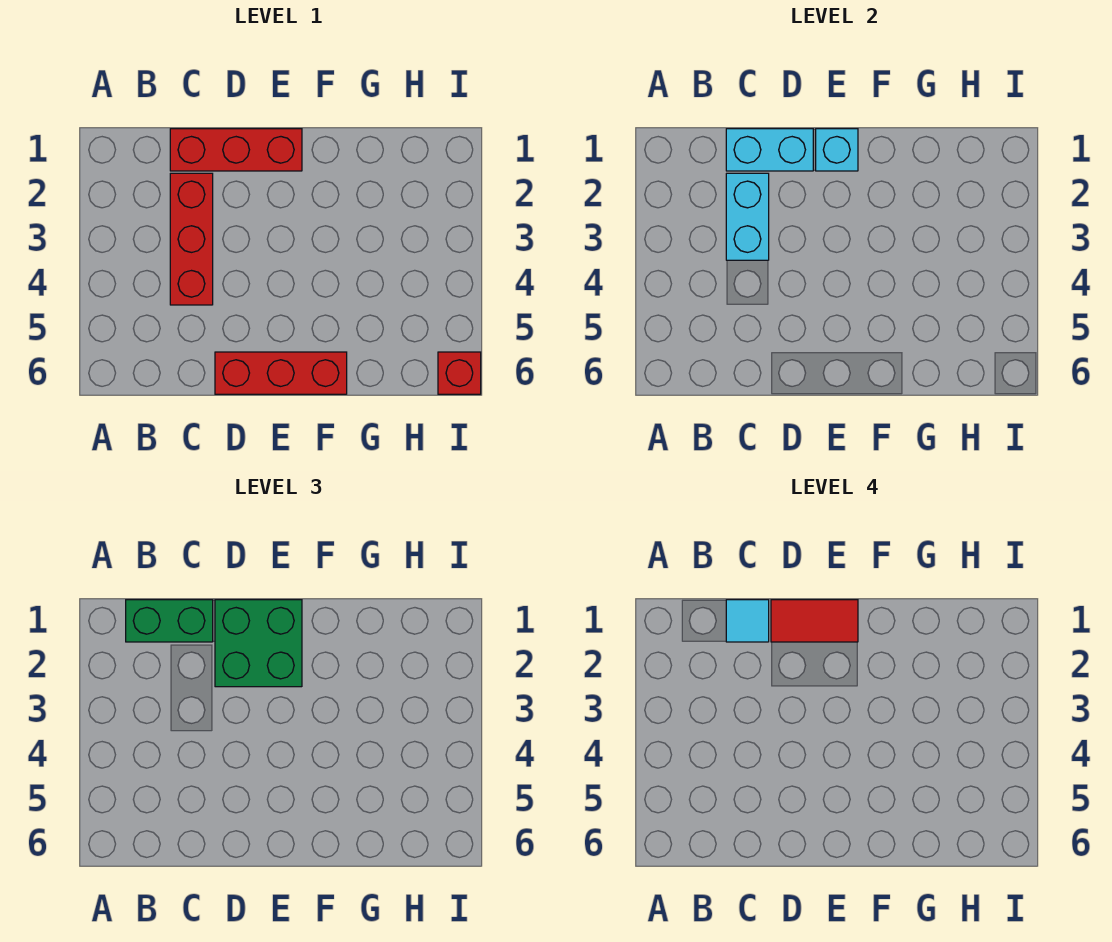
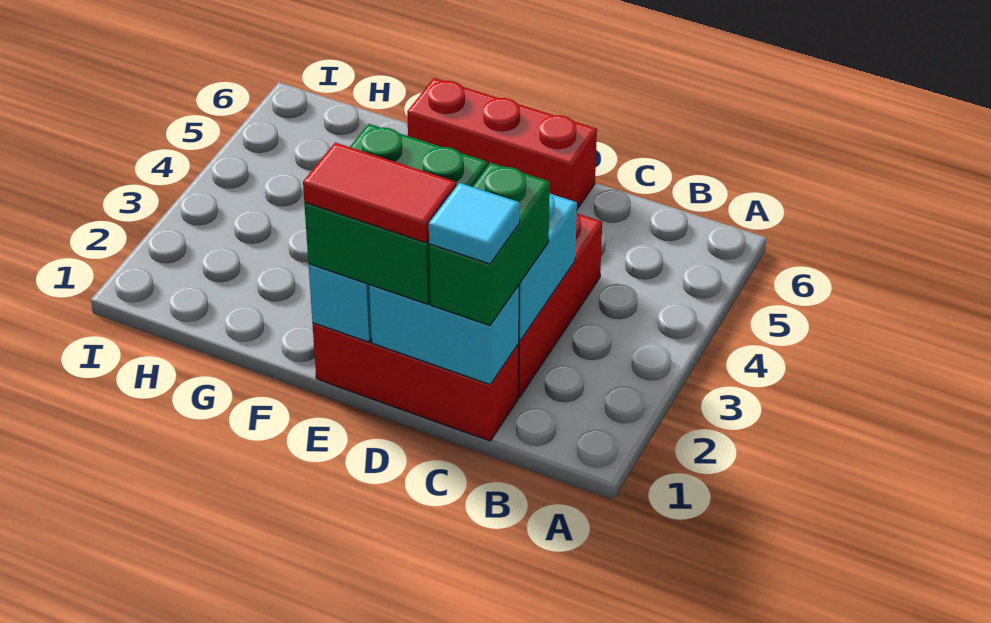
green brick B1:C1 level 3 -> green brick C1:C2 level 3
red brick I6 level 1 -> none

